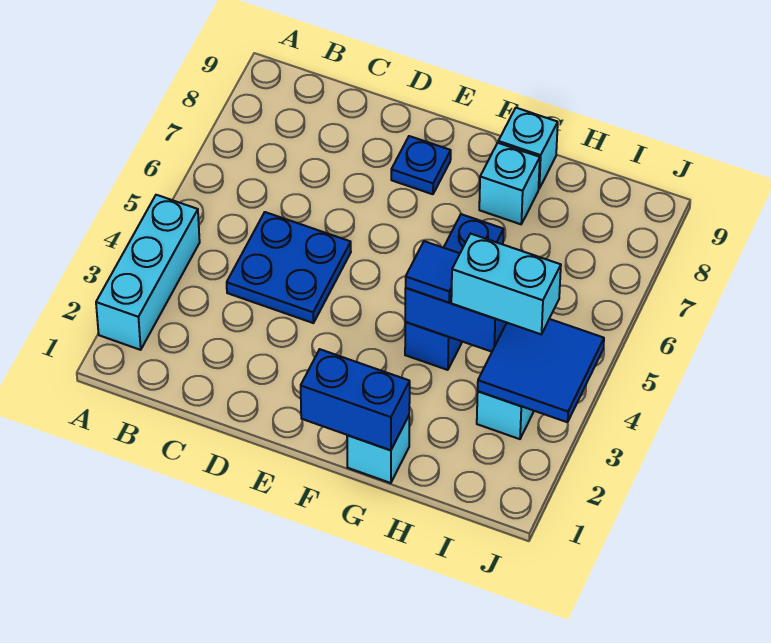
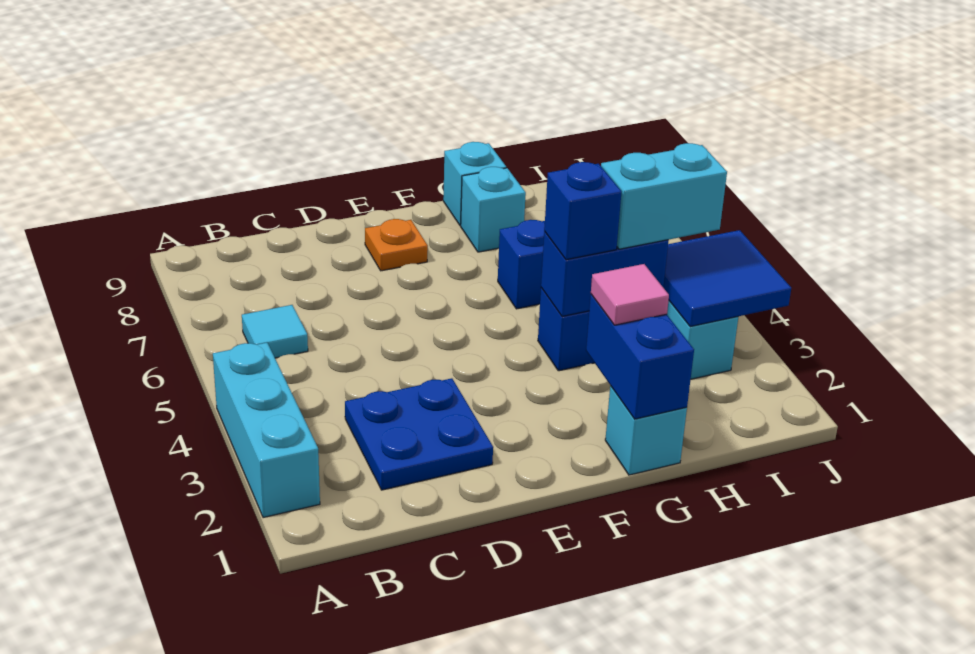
none -> cyan tile B6 level 1
blue plate C4:D5 level 1 -> blue plate C2:D3 level 1
blue plate E8 level 1 -> orange plate E8 level 1
blue brick F1:G1 level 2 -> blue brick G1:G2 level 2
none -> pink tile G2 level 3
blue tile G4 level 3 -> blue brick G4 level 3

